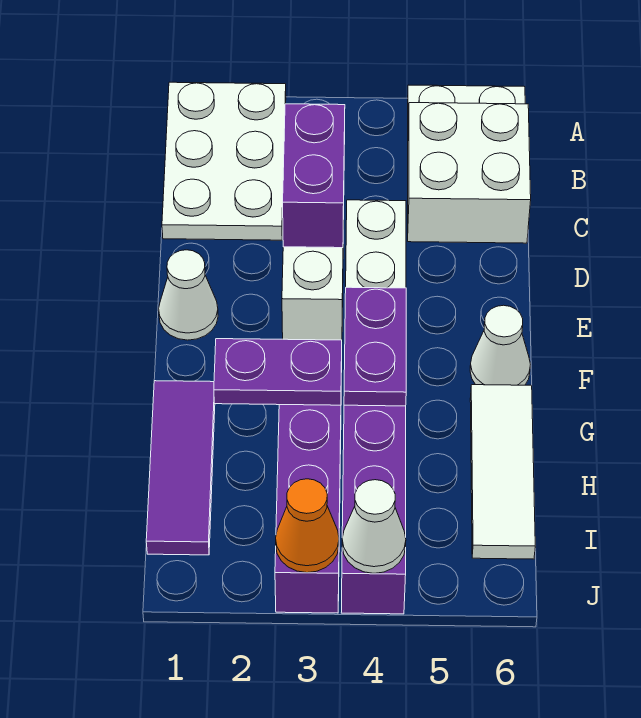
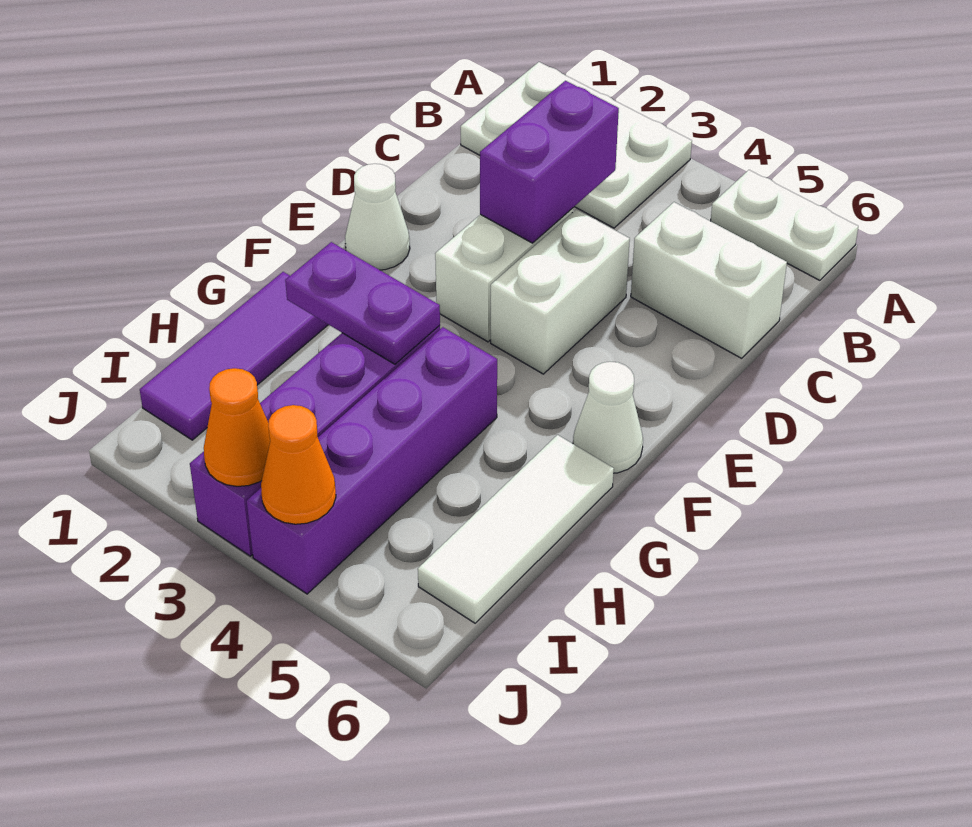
white plate A1:C2 level 1 -> white plate A1:B3 level 1
white brick B5:C6 level 1 -> white brick C5:C6 level 1
purple plate F4:G4 level 2 -> none
white cone J4 level 2 -> orange cone J4 level 2

